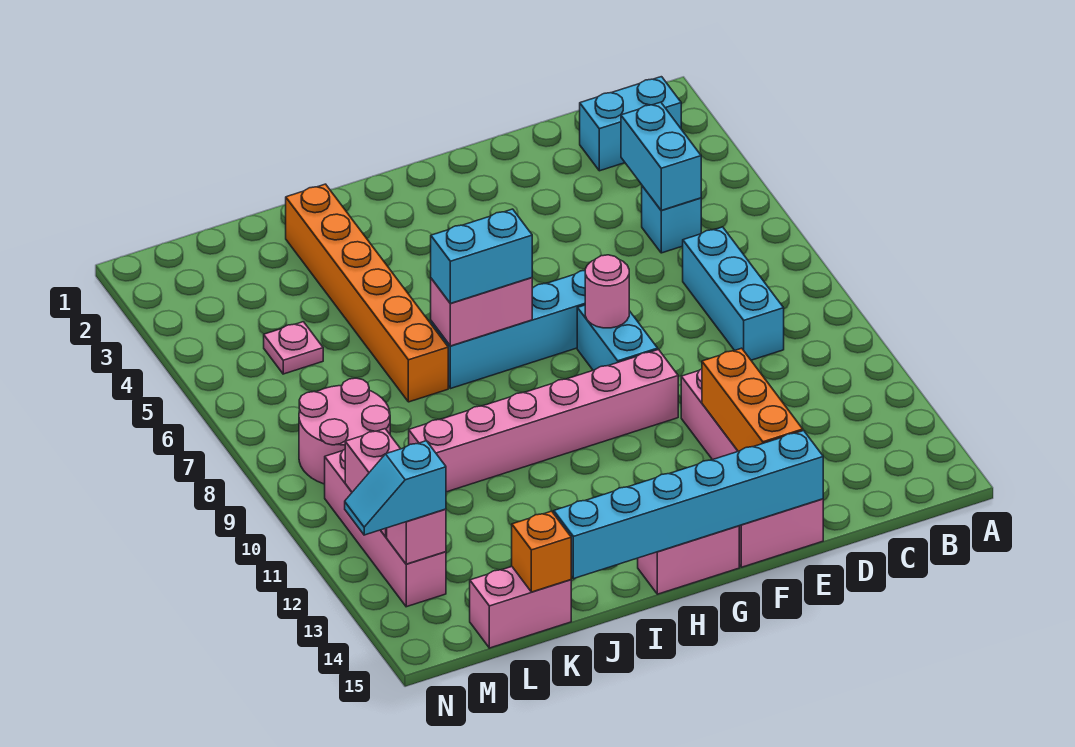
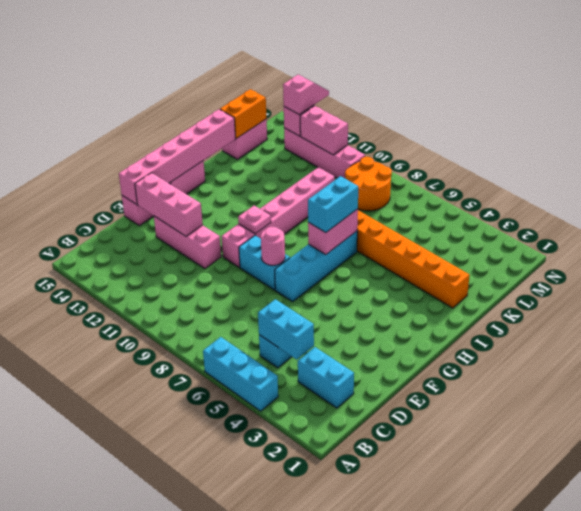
cyan brick B2:C2 level 1 -> cyan brick C2:C3 level 1
cyan brick C7:C9 level 1 -> cyan brick A4:A6 level 1
orange brick E12:E14 level 2 -> pink brick E12:E14 level 2
cyan brick E15:J15 level 2 -> pink brick E15:J15 level 2
orange brick K15 level 2 -> orange brick K15:L15 level 2
pink plate L5 level 1 -> pink plate G10 level 2
pink round brick L8:M9 level 1 -> orange round brick L8:M9 level 1
cyan slope M13:N13 level 3 top M -> pink slope M13:N13 level 3 top M

